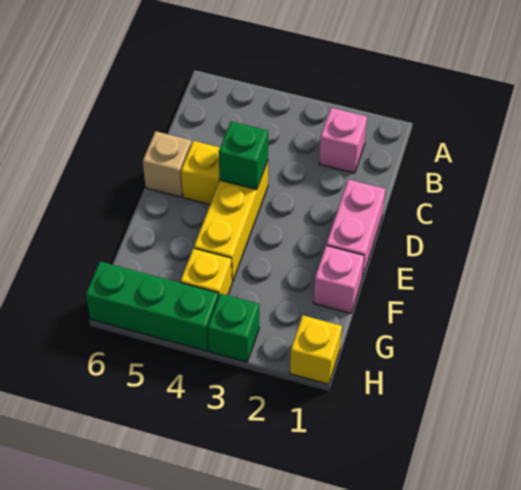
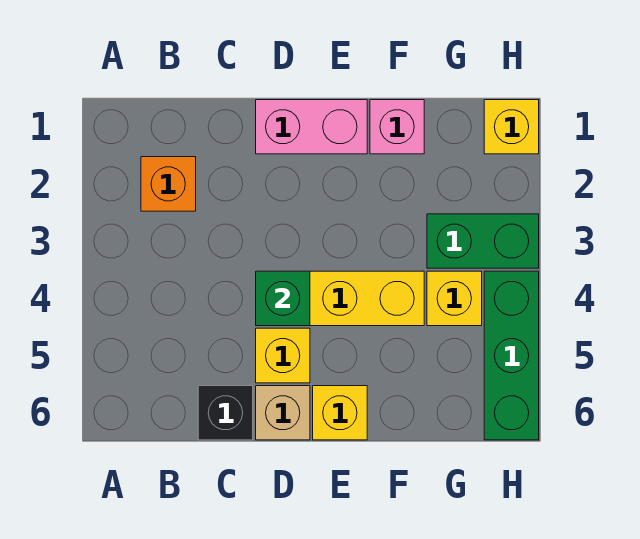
pink brick B2 level 1 -> orange brick B2 level 1
none -> black brick C6 level 1
none -> yellow brick E6 level 1
green brick H3 level 1 -> green brick G3:H3 level 1

